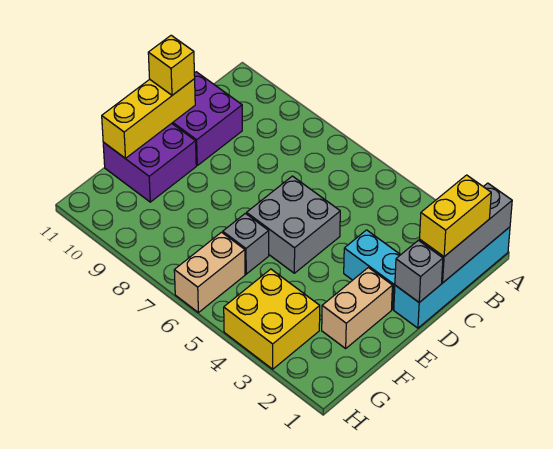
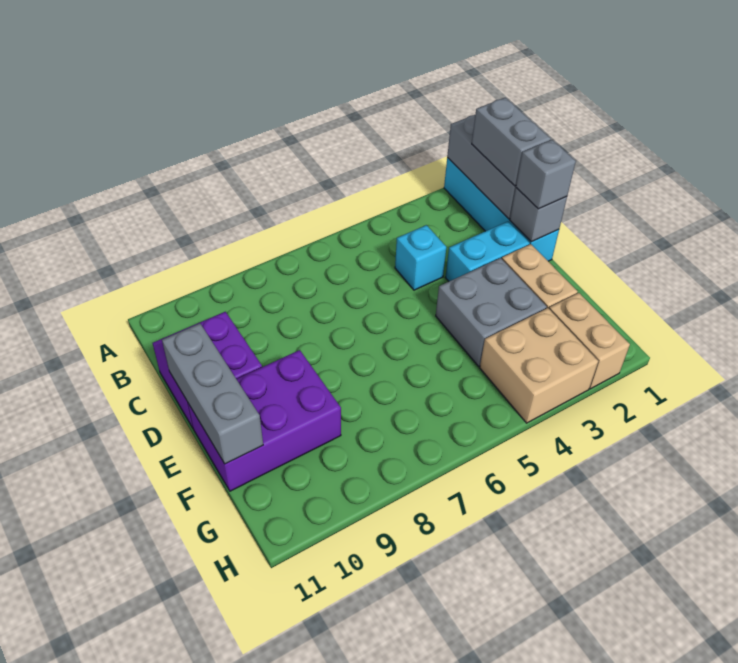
yellow brick B1:C1 level 3 -> grey brick B1:C1 level 3
none -> cyan brick C4 level 1
grey brick D5:E6 level 1 -> grey brick E3:F4 level 1
yellow brick D11:F11 level 2 -> grey brick D11:F11 level 2
yellow brick D11 level 3 -> none
purple brick E10:F11 level 1 -> purple brick E9:F11 level 1
grey brick F6 level 1 -> grey brick D1 level 3
yellow brick G3:H4 level 1 -> tan brick G3:H4 level 1
tan brick G6:H6 level 1 -> tan brick G2:H2 level 1

